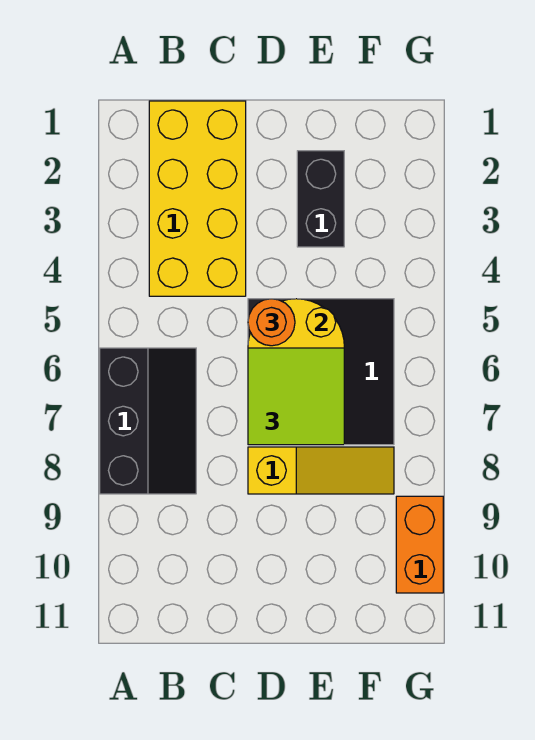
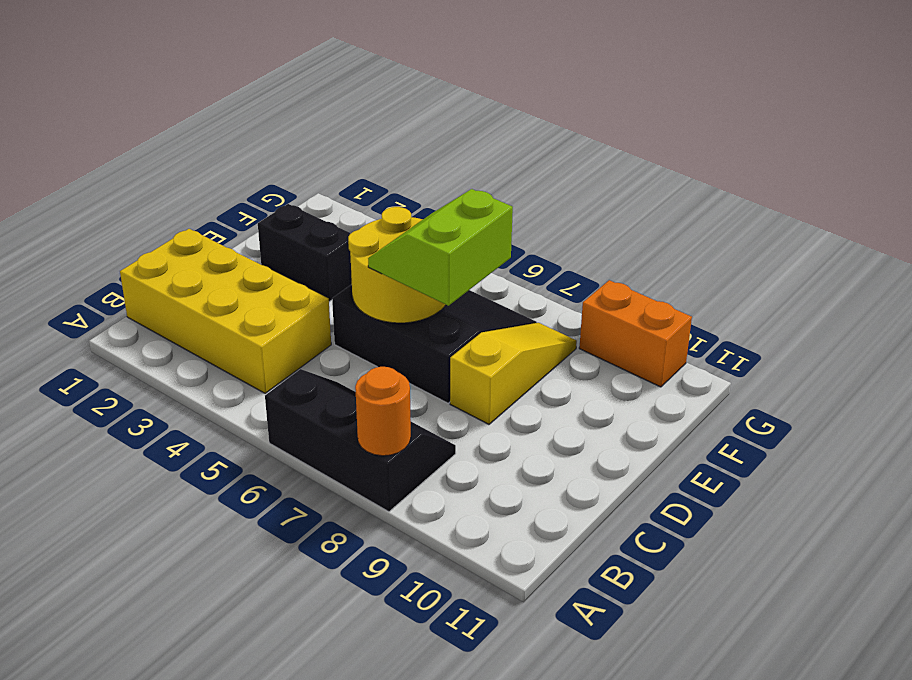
orange round brick D5 level 3 -> orange round brick A8 level 2
lime tile D6:E7 level 3 -> lime slope D6:E7 level 3 top 7

